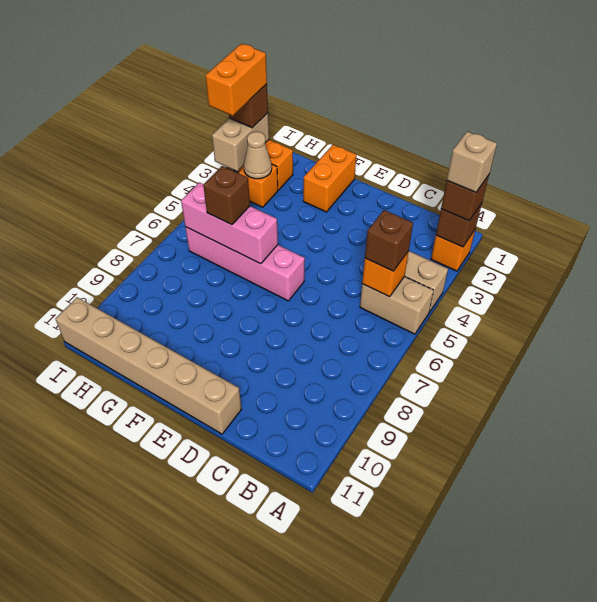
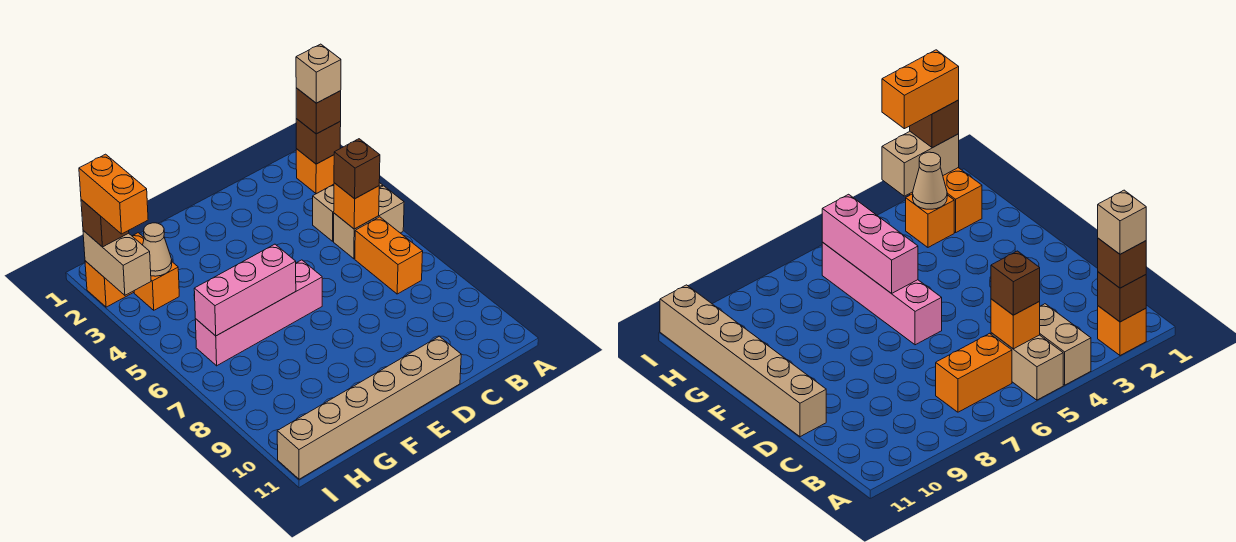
orange brick F1:F2 level 1 -> orange brick B6:B7 level 1
brown brick G6 level 3 -> none

